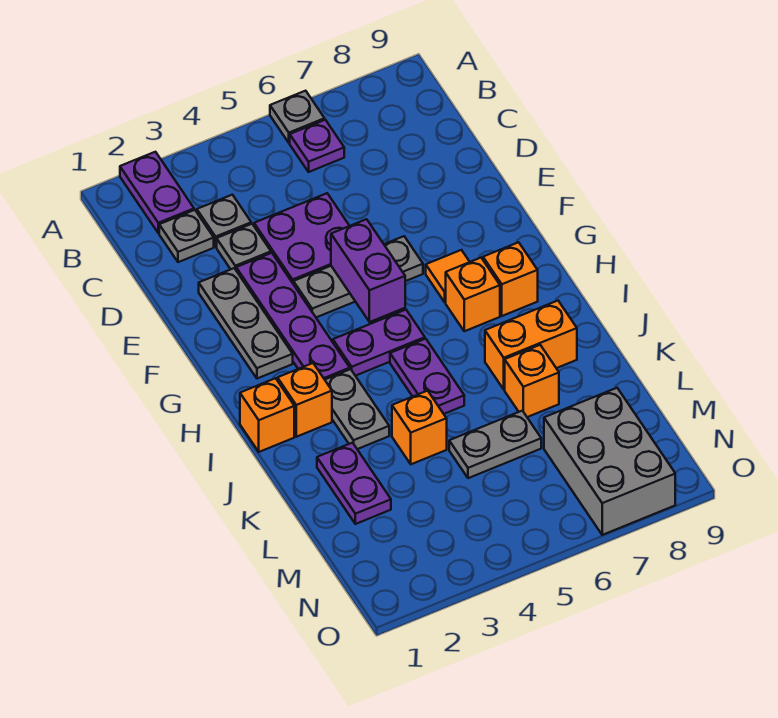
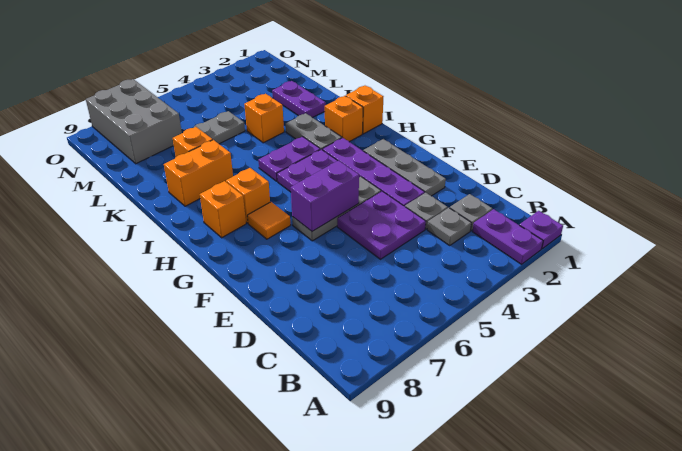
grey plate A6 level 1 -> none
purple plate B6 level 1 -> purple plate A1 level 1
purple brick F5:G5 level 2 -> purple brick F5:F6 level 2
purple plate I5:J5 level 1 -> purple plate I4:I5 level 1

